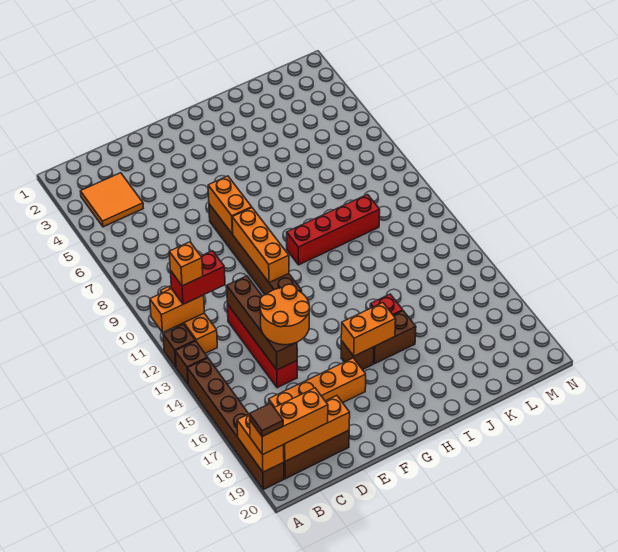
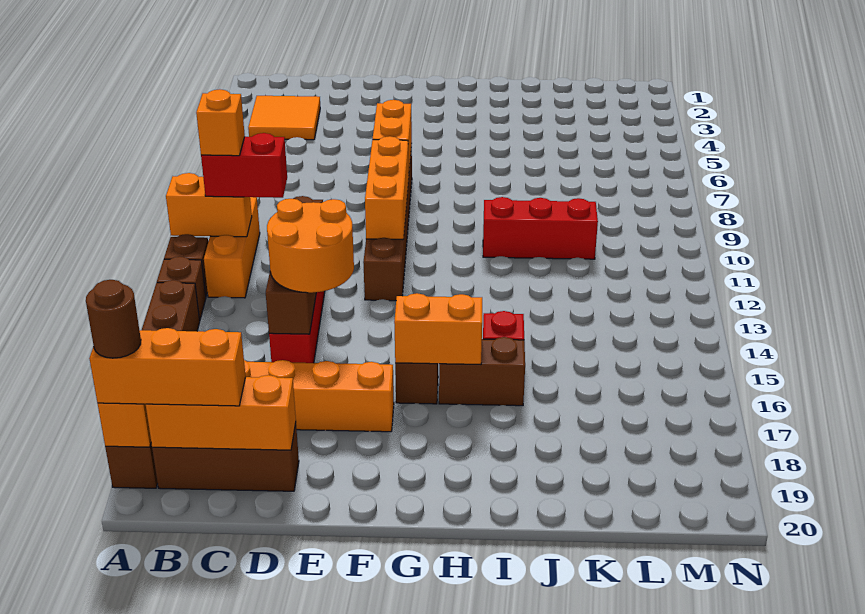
brown tile A19 level 4 -> brown round brick A19 level 4
red brick H10:K10 level 1 -> red brick I10:K10 level 1

